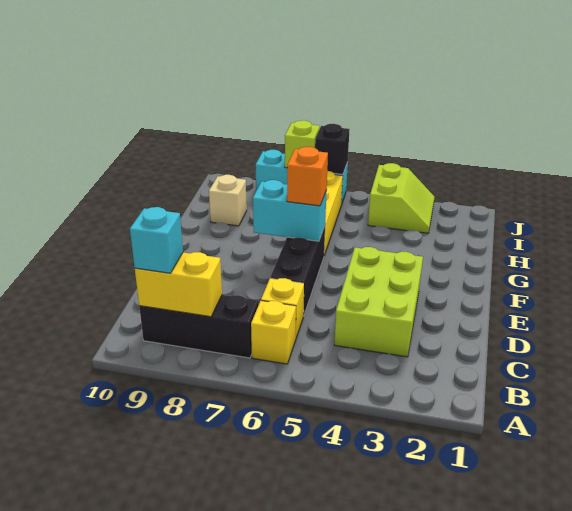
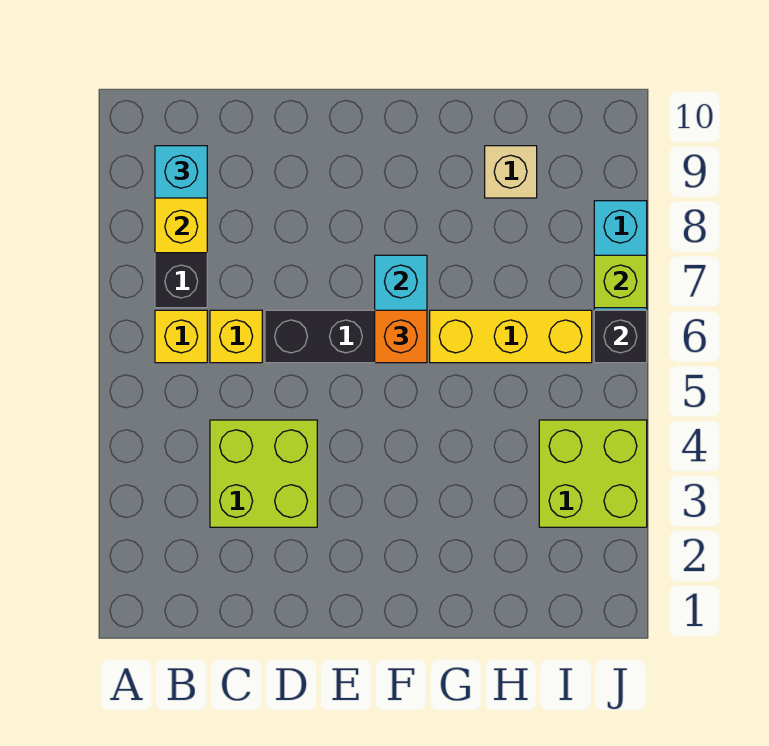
lime brick C3:E4 level 1 -> lime brick C3:D4 level 1
lime slope I3:J4 level 1 top 4 -> lime brick I3:J4 level 1

